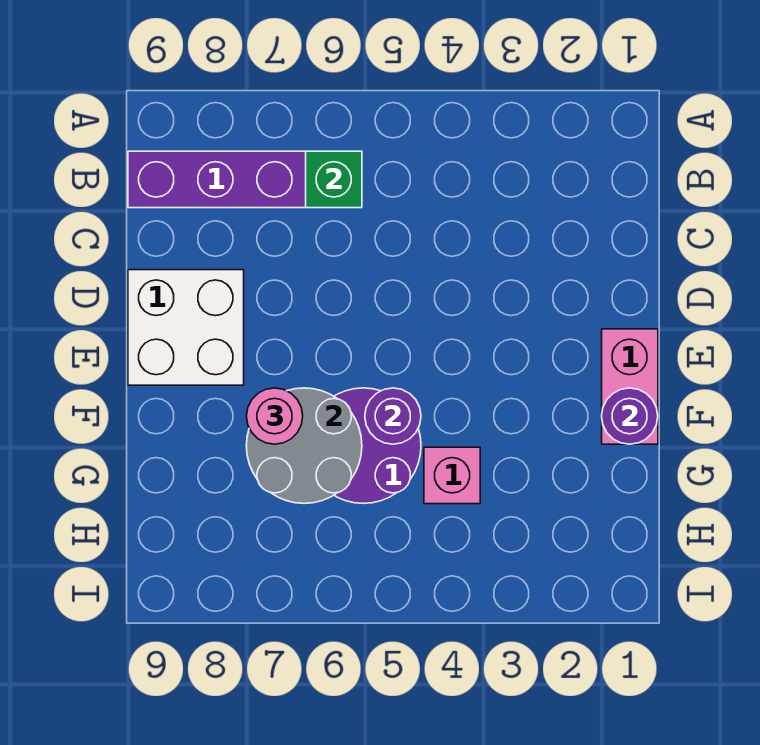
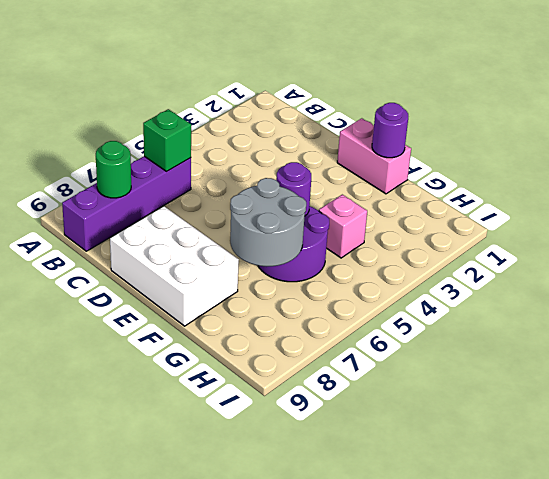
none -> green round brick B8 level 2
white brick D8:E9 level 1 -> white brick D8:F9 level 1
pink round brick F7 level 3 -> none

